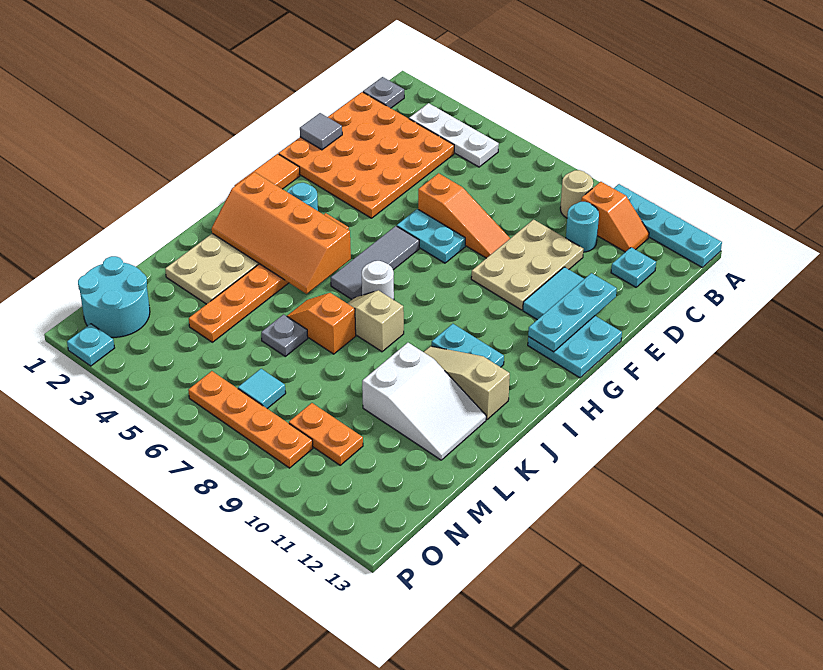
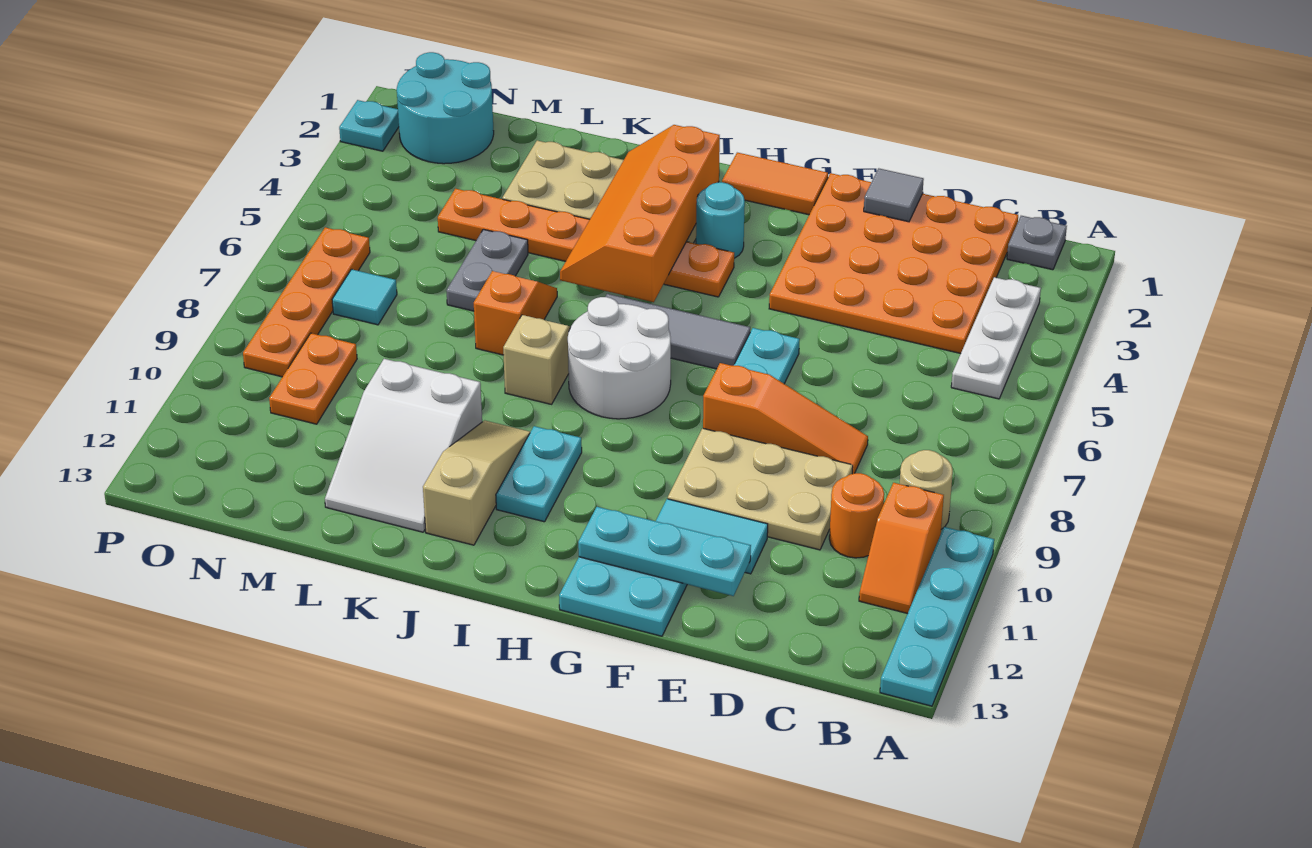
cyan round brick C10 level 1 -> orange round brick C10 level 1
cyan plate C12 level 1 -> none
orange slope E6:E8 level 1 top 6 -> orange slope D8:F8 level 1 top F
white round brick I7 level 1 -> white round brick H7:I8 level 1
grey plate L6 level 1 -> grey plate L5:L6 level 1

